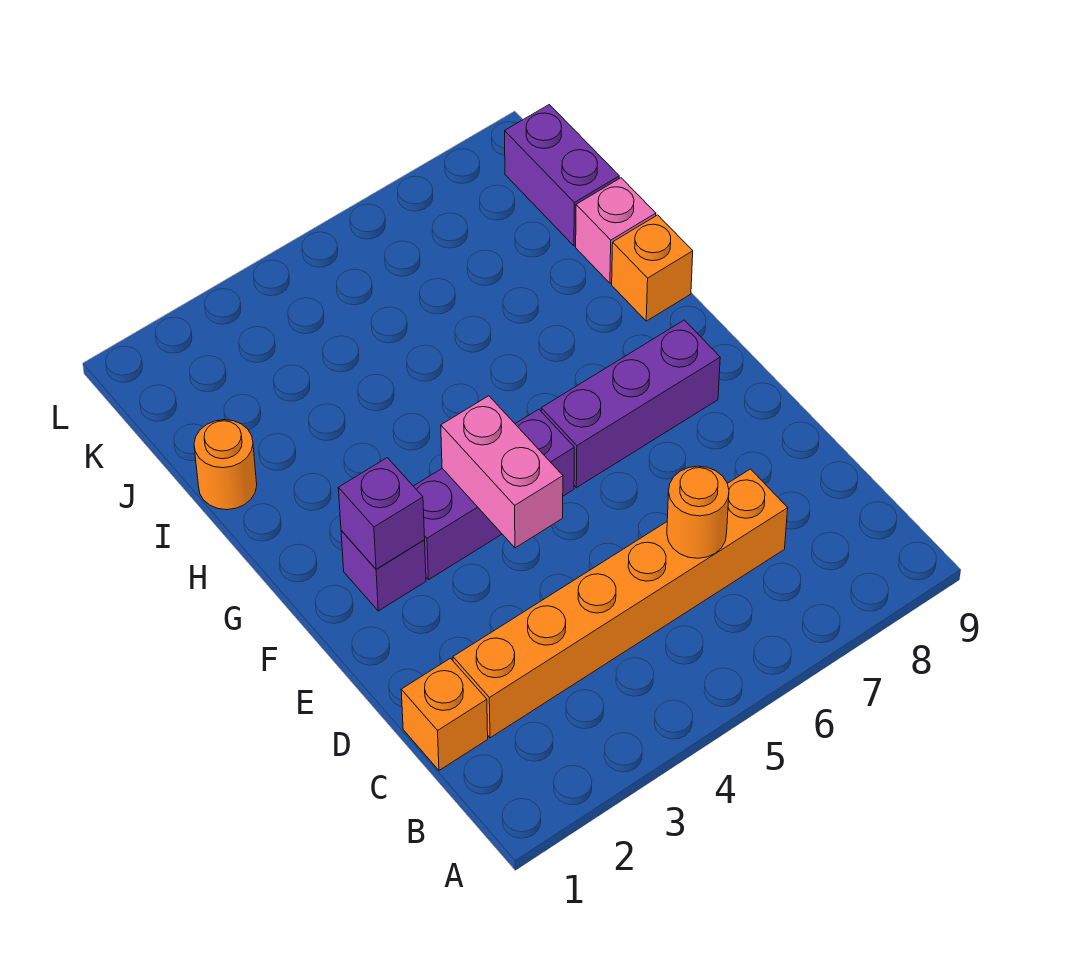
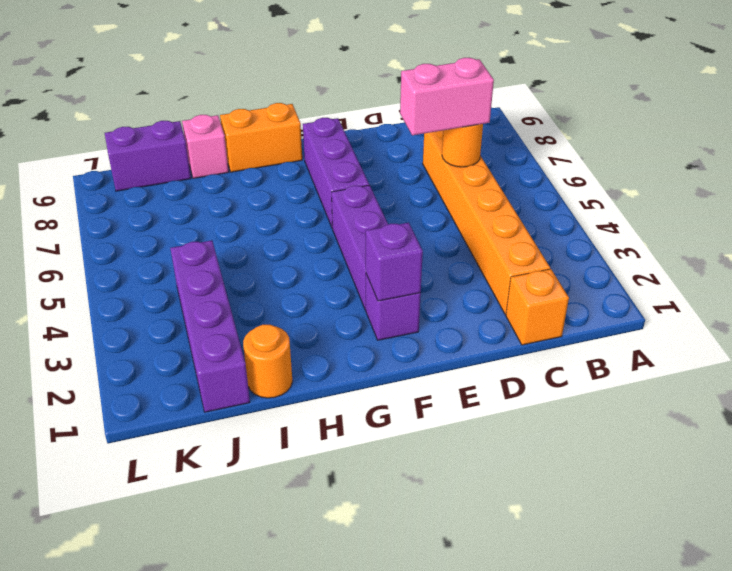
pink brick E4:F4 level 2 -> pink brick C6:D6 level 3
orange brick H9 level 1 -> orange brick G9:H9 level 1
none -> purple brick J1:J4 level 1

